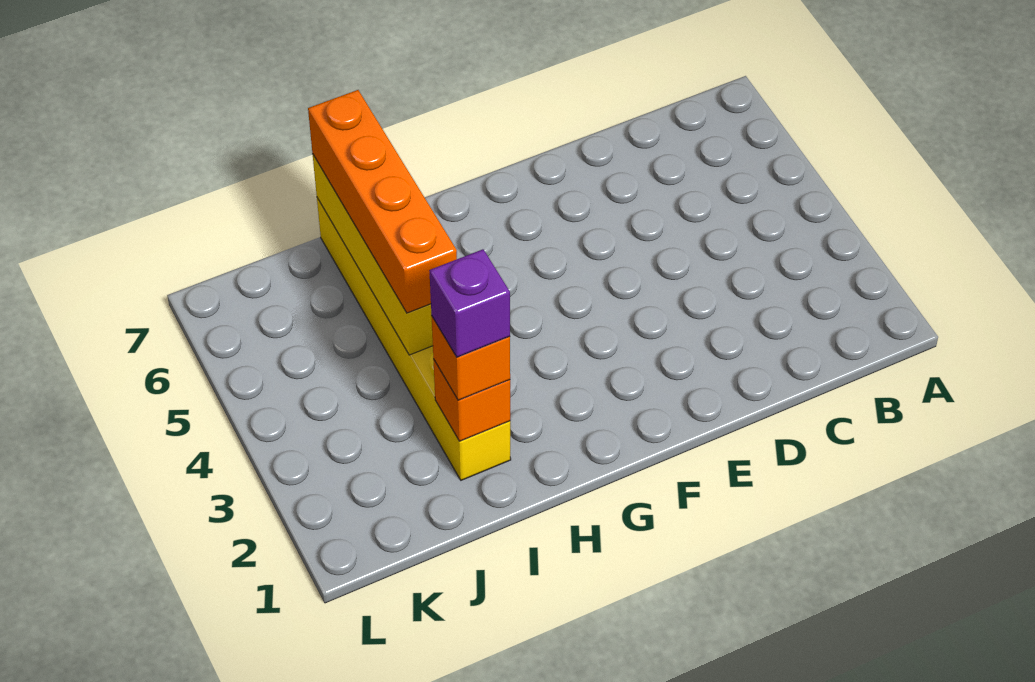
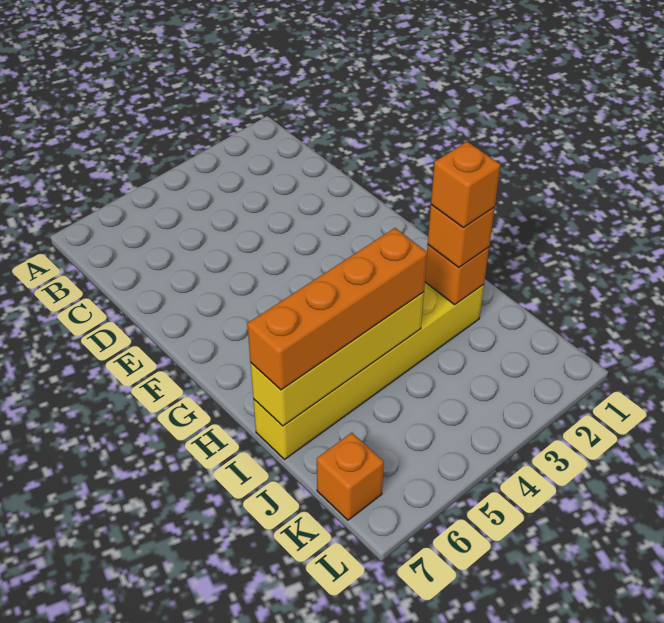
purple brick I2 level 4 -> orange brick I2 level 4
none -> orange brick K7 level 1

